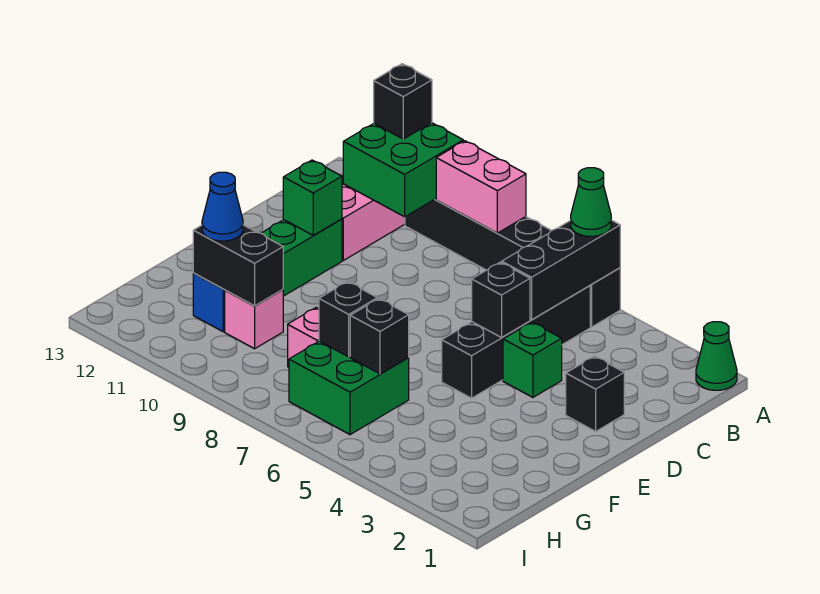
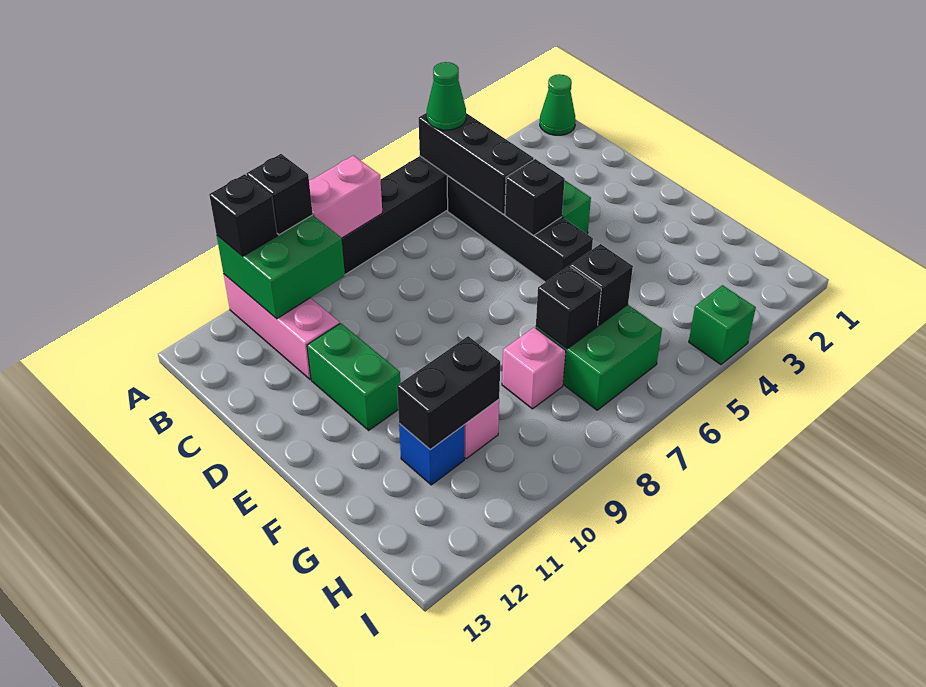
black brick D2 level 1 -> black brick A10 level 3
green brick D11 level 2 -> green brick I4 level 1
blue cone G11 level 3 -> none

